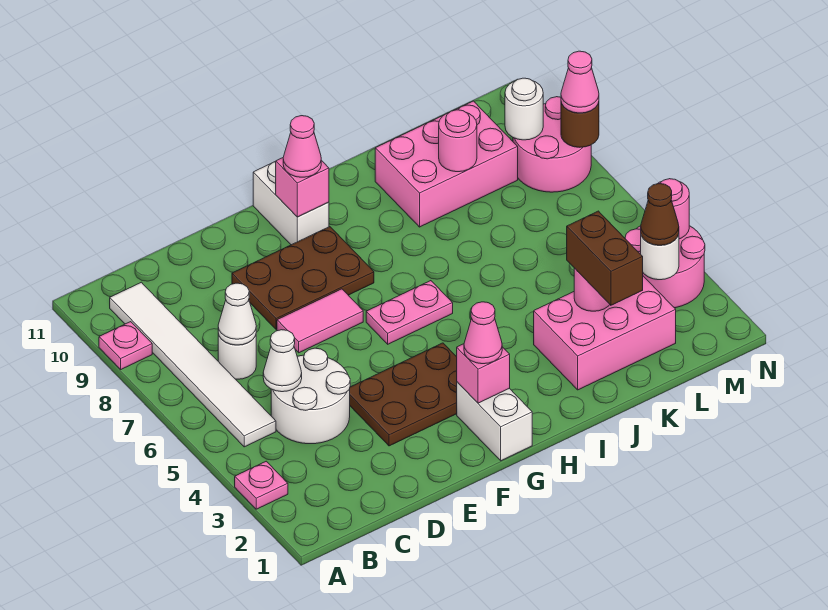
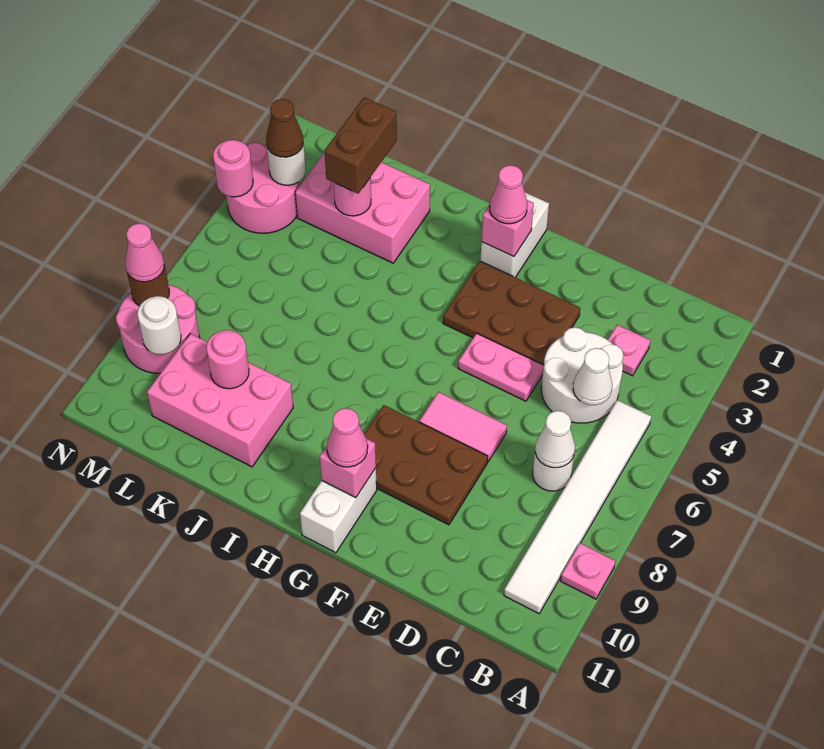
pink plate A3 level 1 -> pink plate C3 level 1
pink plate G6:H6 level 1 -> pink plate E5:F5 level 1

